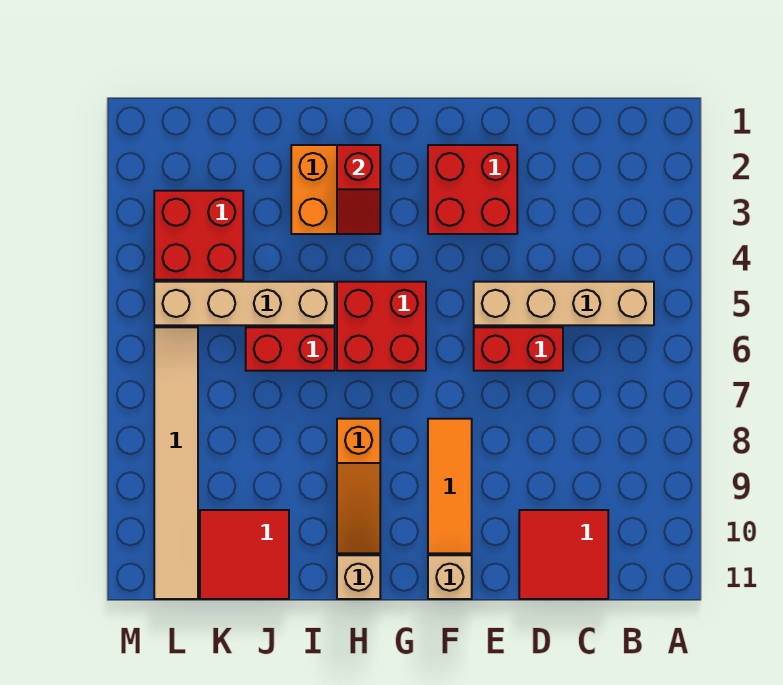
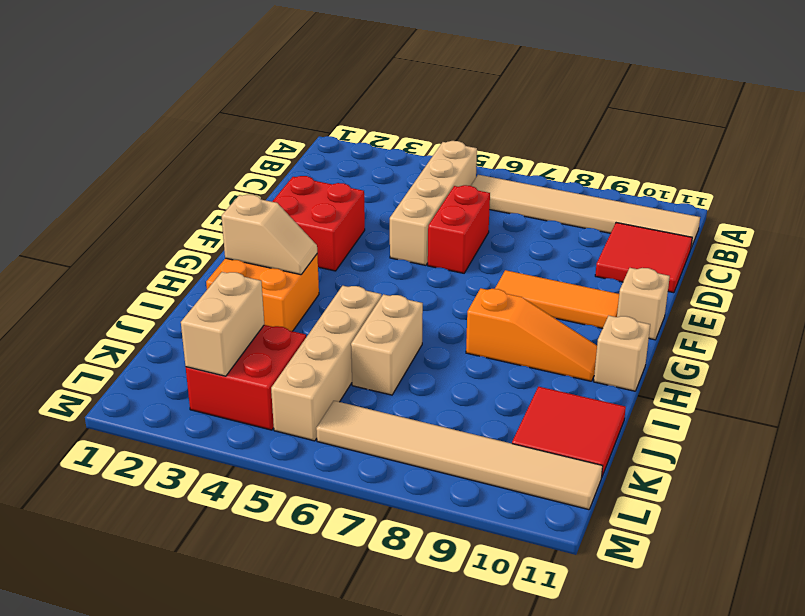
none -> tan tile B6:B11 level 1
red brick G5:H6 level 1 -> none
red slope H2:H3 level 2 top 2 -> tan slope H2:H3 level 2 top 2
red brick I6:J6 level 1 -> tan brick I6:J6 level 1
none -> tan brick K3:L3 level 2

